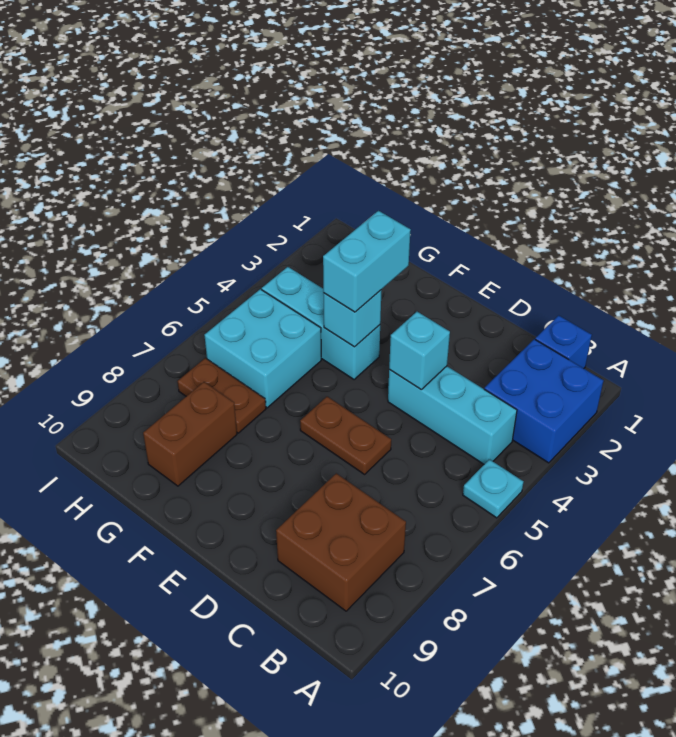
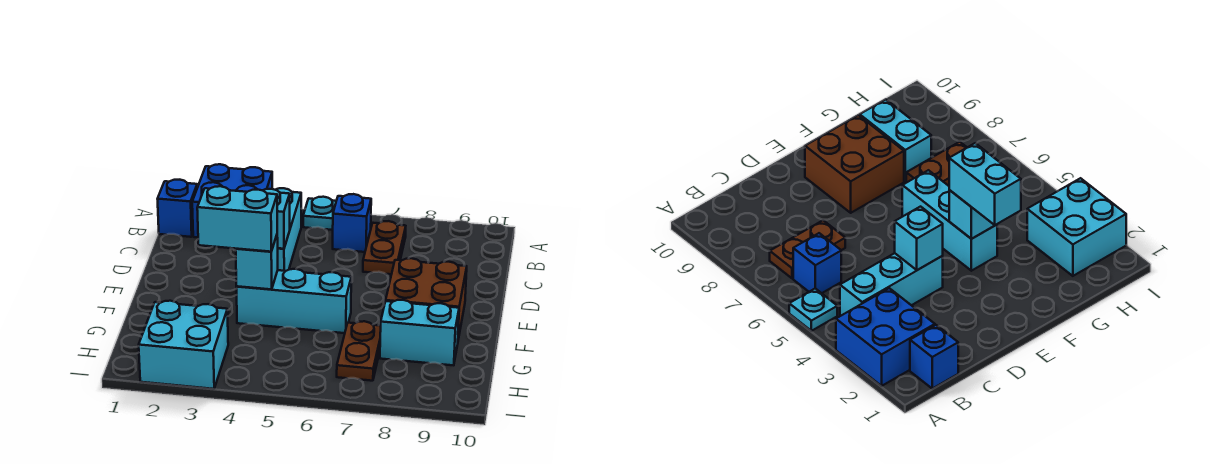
none -> blue brick B6 level 1
brown brick B8:C9 level 1 -> brown brick E8:F9 level 1
brown plate D6:E6 level 1 -> brown plate B7:C7 level 1
cyan brick F4:H4 level 1 -> cyan brick F4:F6 level 1
cyan brick G5:H6 level 1 -> cyan brick H2:I3 level 1
brown brick G8:G9 level 1 -> cyan brick G8:G9 level 1

